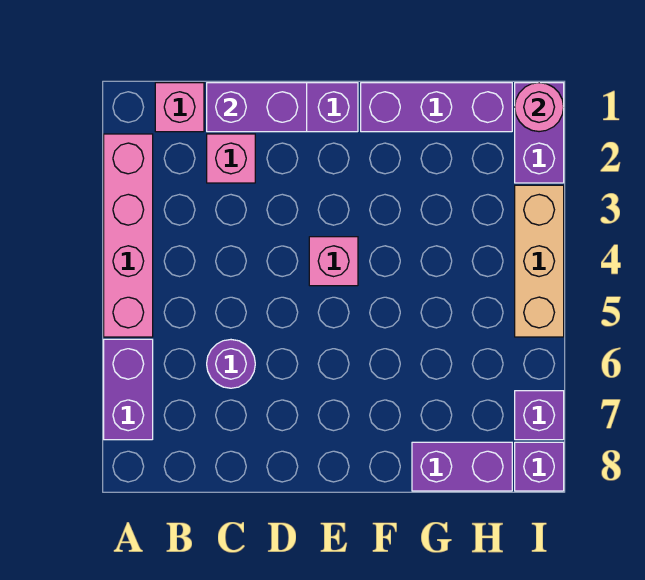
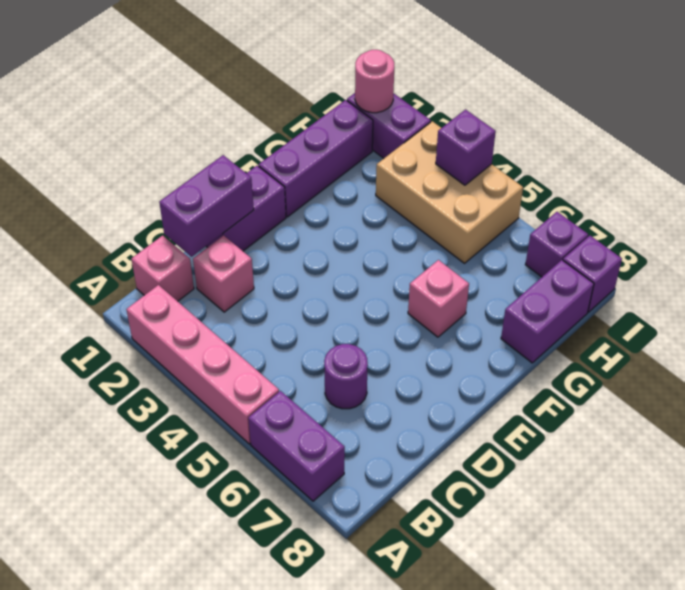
pink brick E4 level 1 -> pink brick F6 level 1
tan brick I3:I5 level 1 -> tan brick H3:I5 level 1
none -> purple brick I4 level 2

